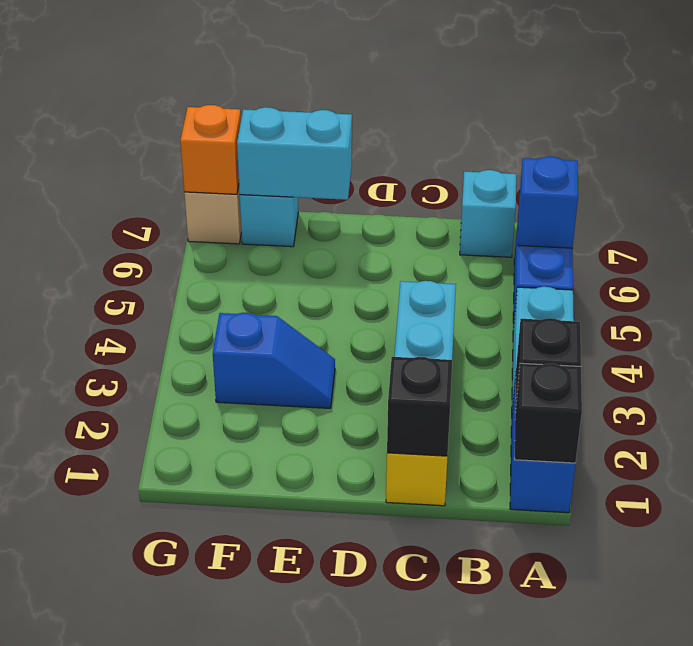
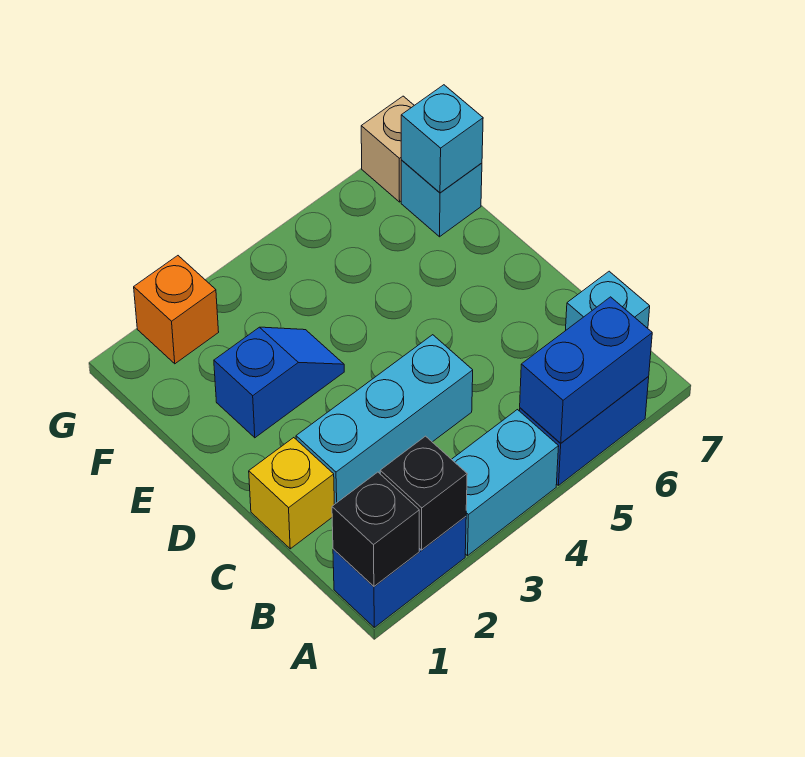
blue brick A6 level 2 -> blue brick A5:A6 level 2
black brick C1 level 2 -> none
blue slope E3:F3 level 1 top F -> blue slope E2:E3 level 1 top 2
cyan brick E7:F7 level 2 -> cyan brick F7 level 2
orange brick G7 level 2 -> orange brick G2 level 1

